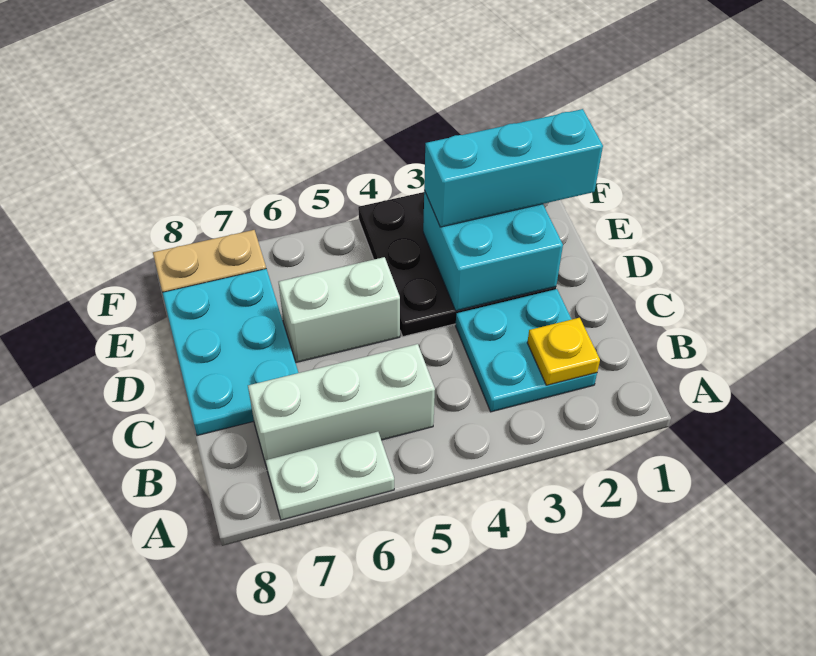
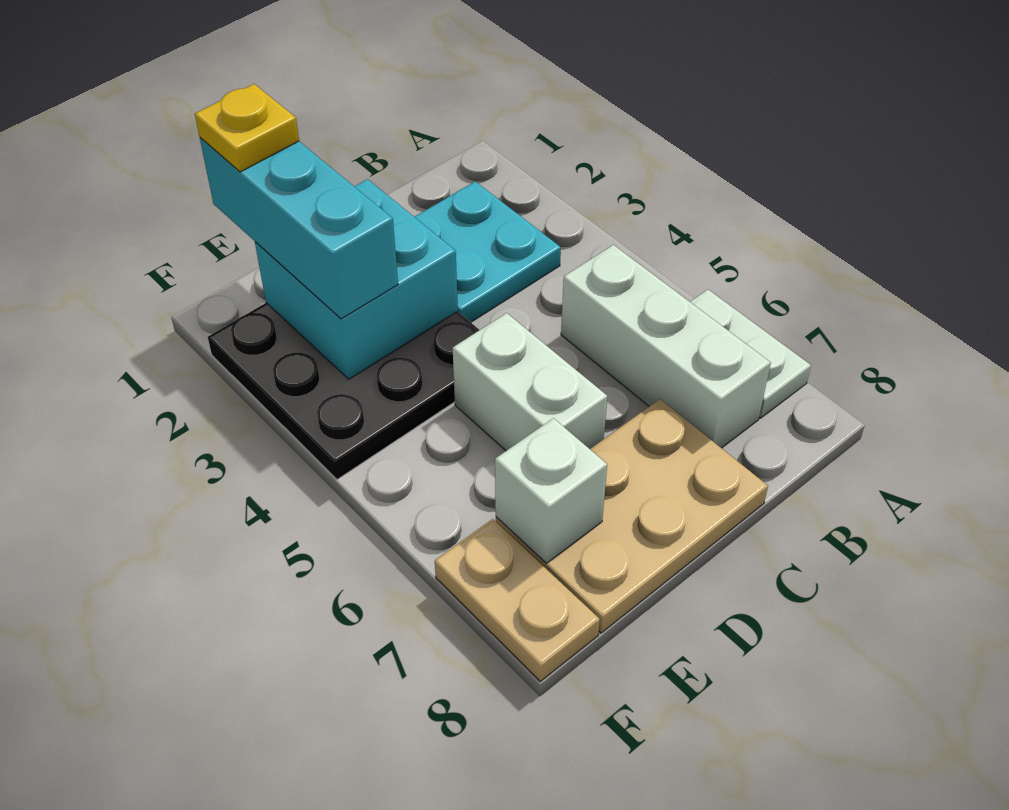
yellow plate B2 level 2 -> yellow plate E1 level 4
cyan plate C7:E8 level 1 -> tan plate C7:E8 level 1
none -> white brick E7 level 2

